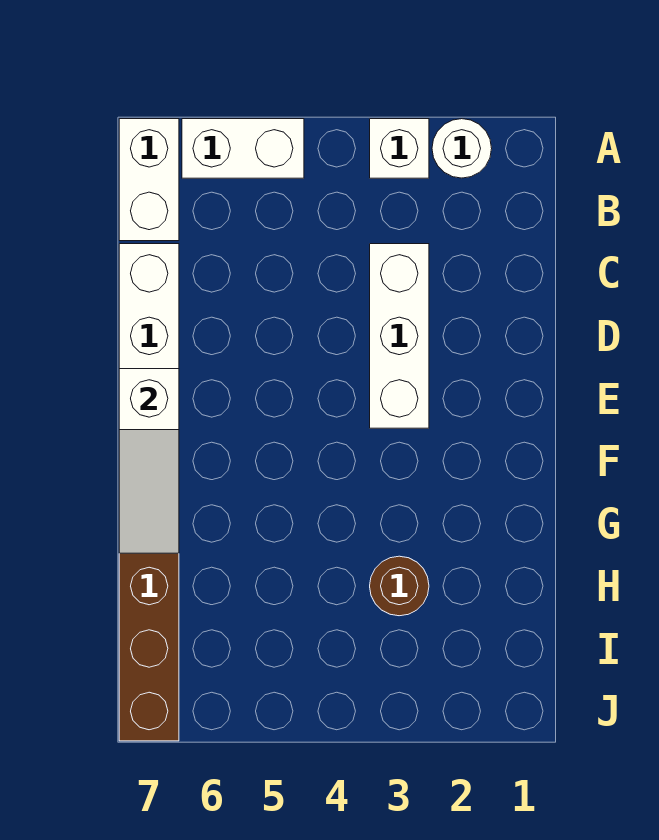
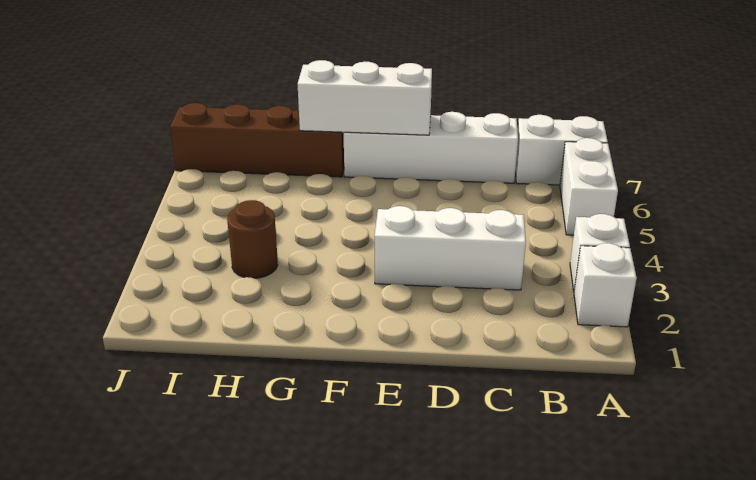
white round brick A2 level 1 -> white brick A2 level 1
white slope E7:G7 level 2 top E -> white brick E7:G7 level 2

